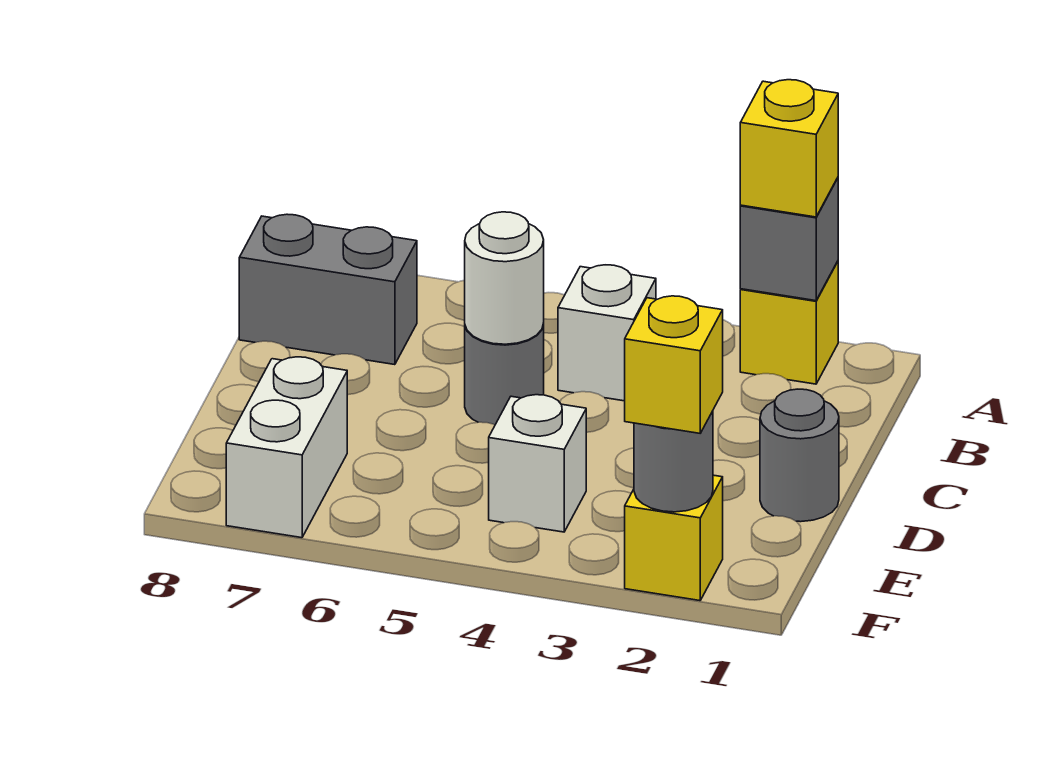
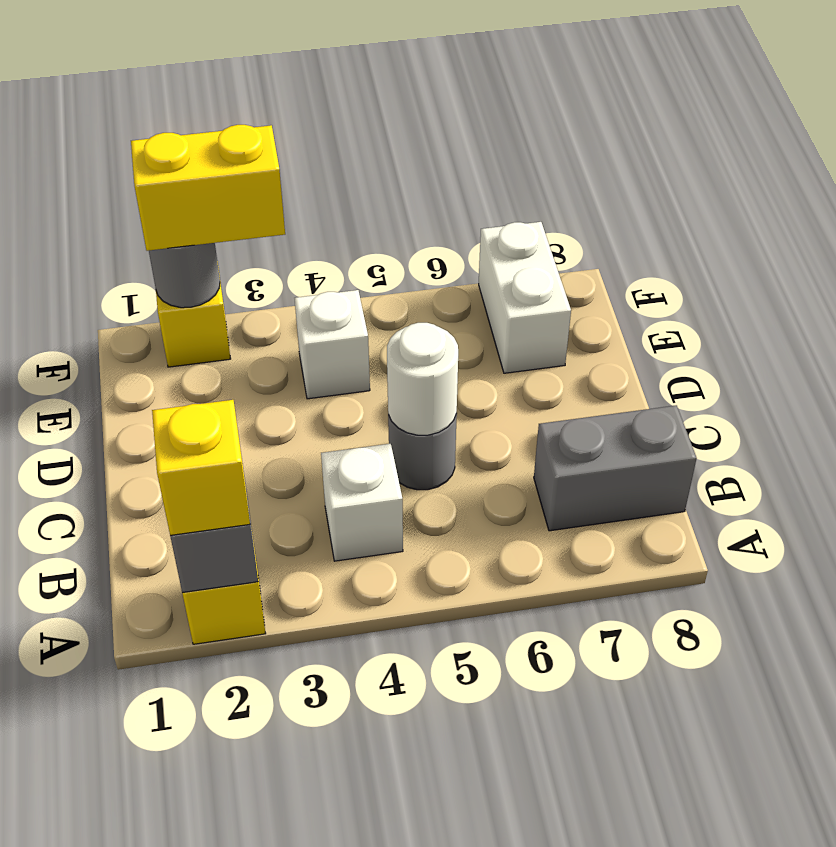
grey round brick D1 level 1 -> none
yellow brick F2 level 3 -> yellow brick F2:F3 level 3

